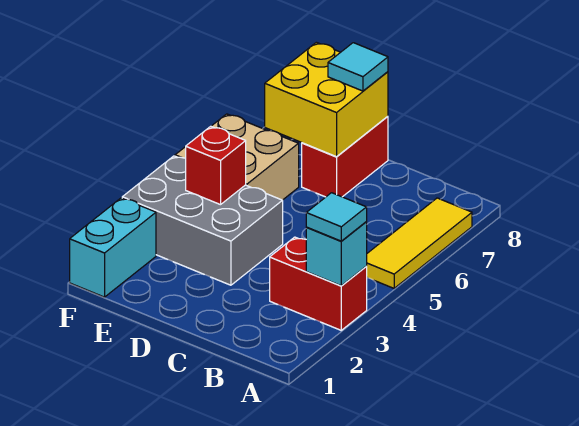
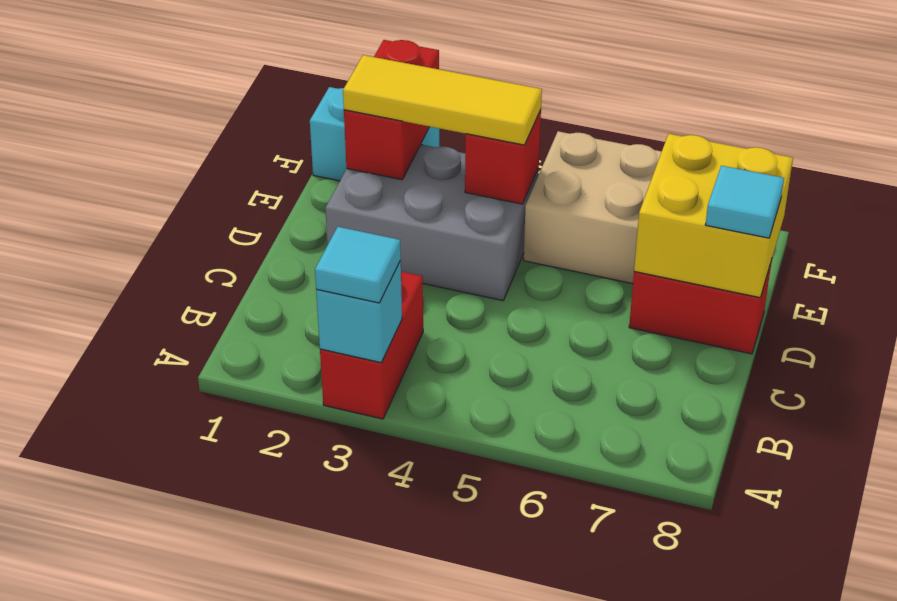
yellow tile A5:A7 level 1 -> yellow tile E2:E4 level 3
grey brick D3:F4 level 1 -> grey brick D2:E4 level 1
none -> red brick E2:F2 level 2

